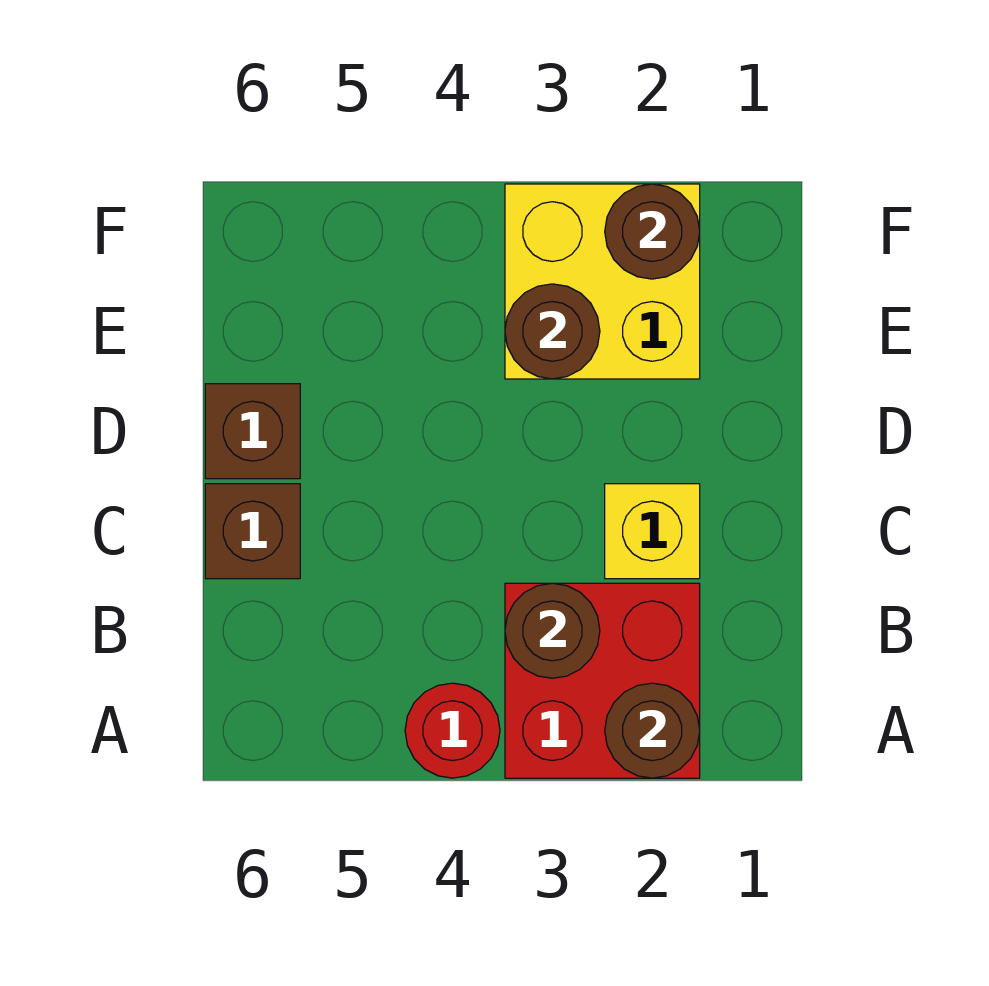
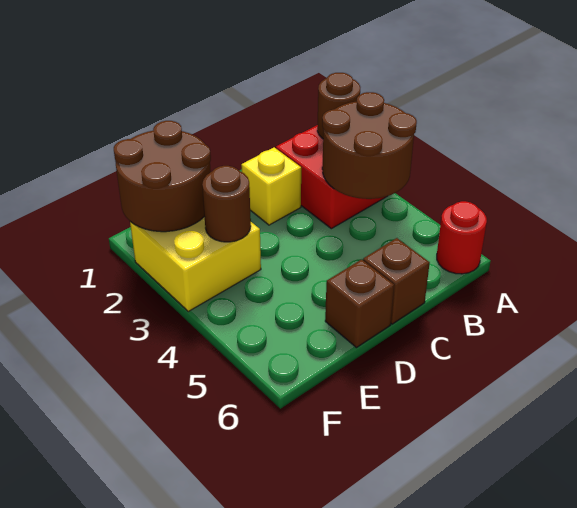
red round brick A4 level 1 -> red round brick A6 level 1
brown round brick B3 level 2 -> brown round brick A3:B4 level 2
brown round brick F2 level 2 -> brown round brick E1:F2 level 2

